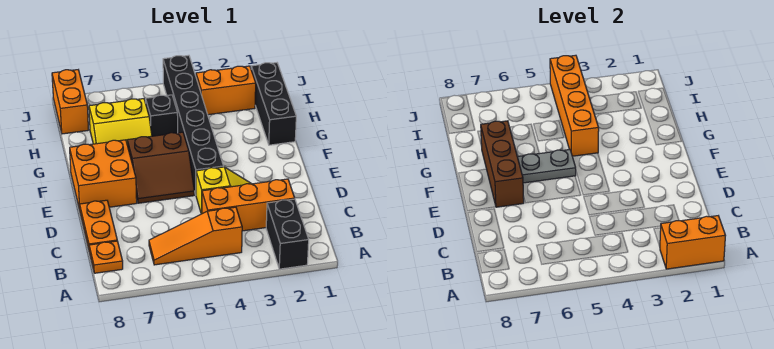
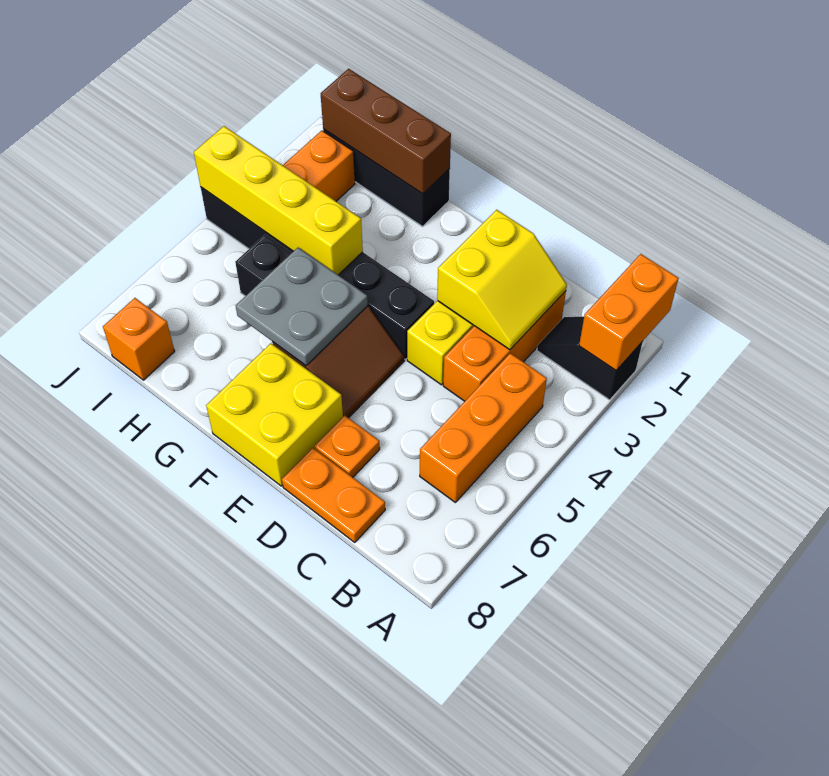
black brick A2:B2 level 1 -> black slope A2:B2 level 1 top A
orange slope B4:B6 level 1 top 4 -> orange brick B4:B6 level 1
orange plate B8 level 1 -> orange plate D7 level 1
orange brick E7:F8 level 1 -> yellow brick E7:F8 level 1
brown brick E7:G7 level 2 -> brown brick G1:I1 level 2
grey plate F5:F6 level 2 -> grey plate F5:G6 level 2
orange brick G4:J4 level 2 -> yellow brick G4:J4 level 2
yellow slope G6:H7 level 1 top H -> yellow slope C2:D3 level 2 top D
orange brick I8:J8 level 1 -> orange brick I8 level 1

